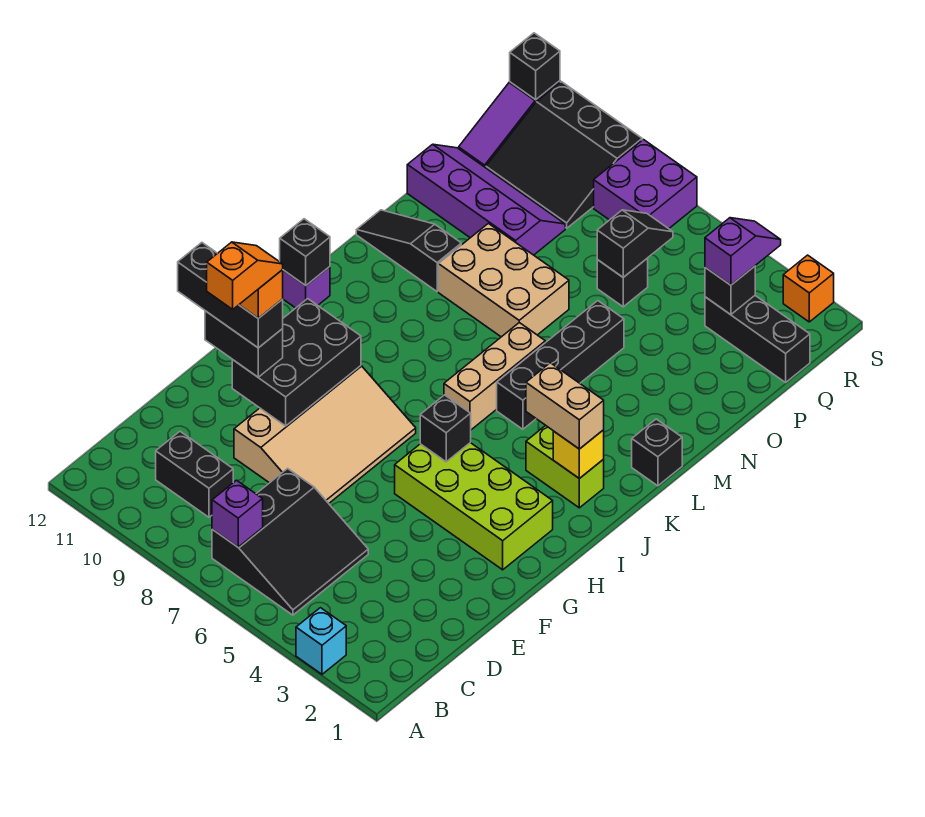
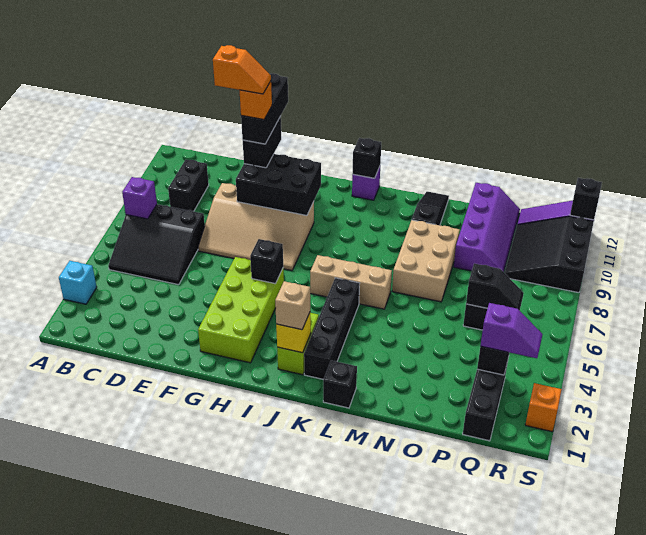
tan brick J2:J3 level 3 -> tan brick J2 level 3
black brick K5:N5 level 1 -> black brick K2:K5 level 1
purple brick R7:S8 level 1 -> none

